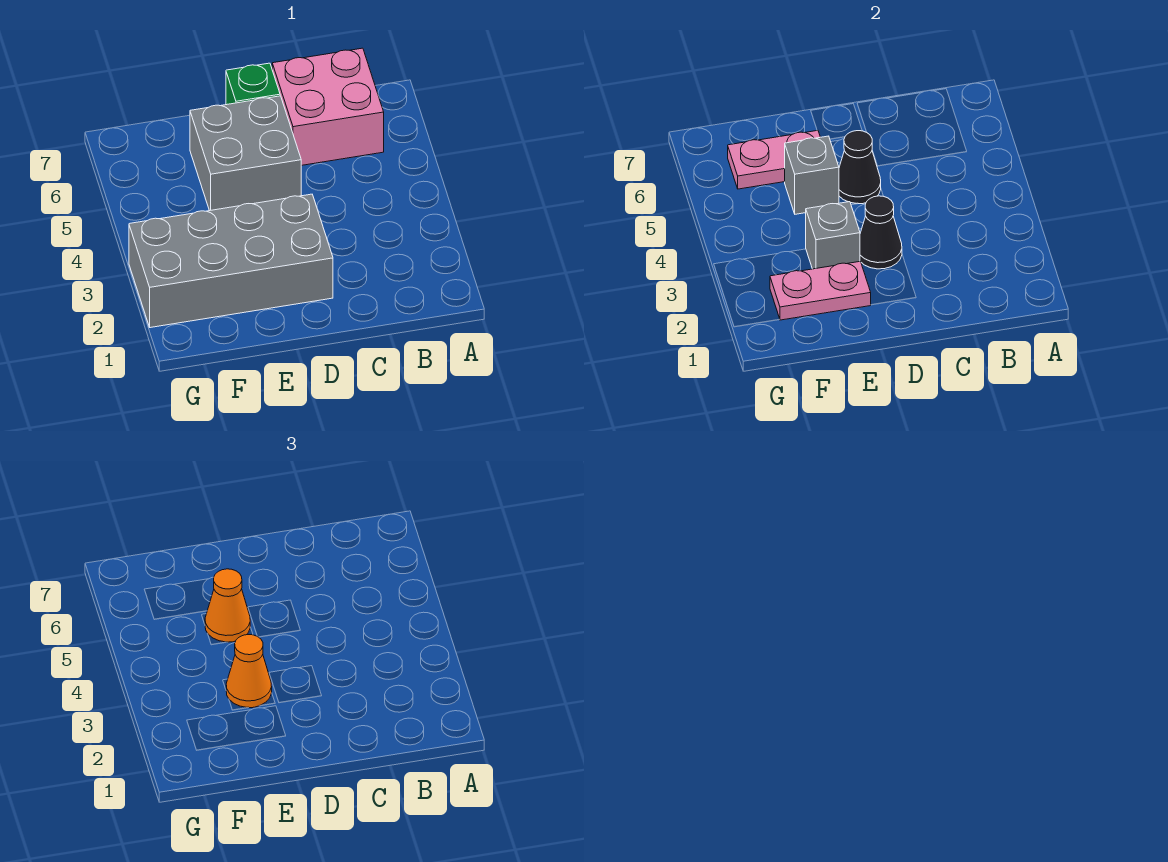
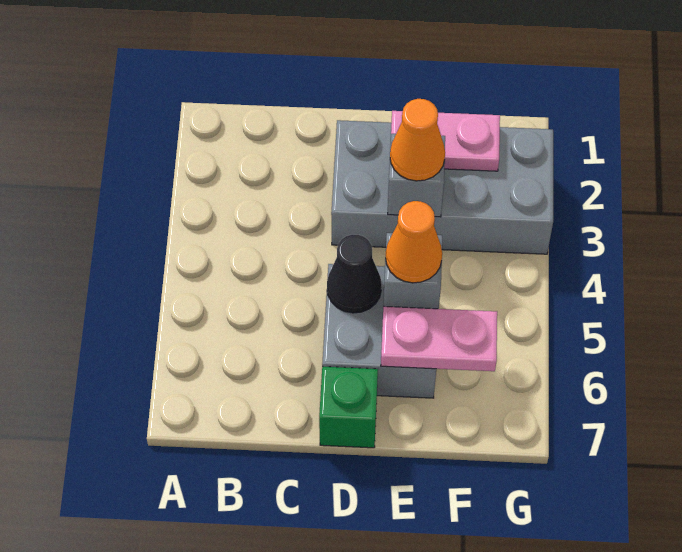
pink brick B6:C7 level 1 -> none
black cone D3 level 2 -> none

